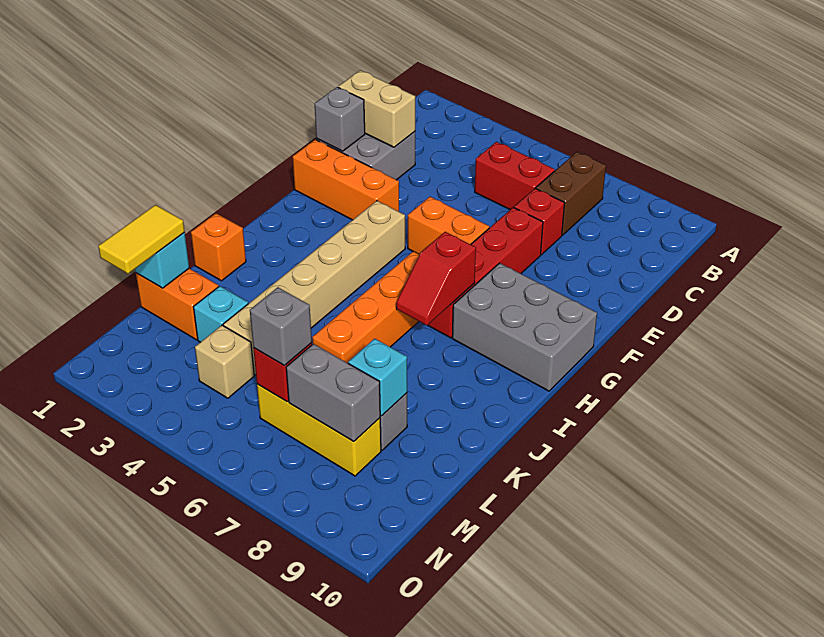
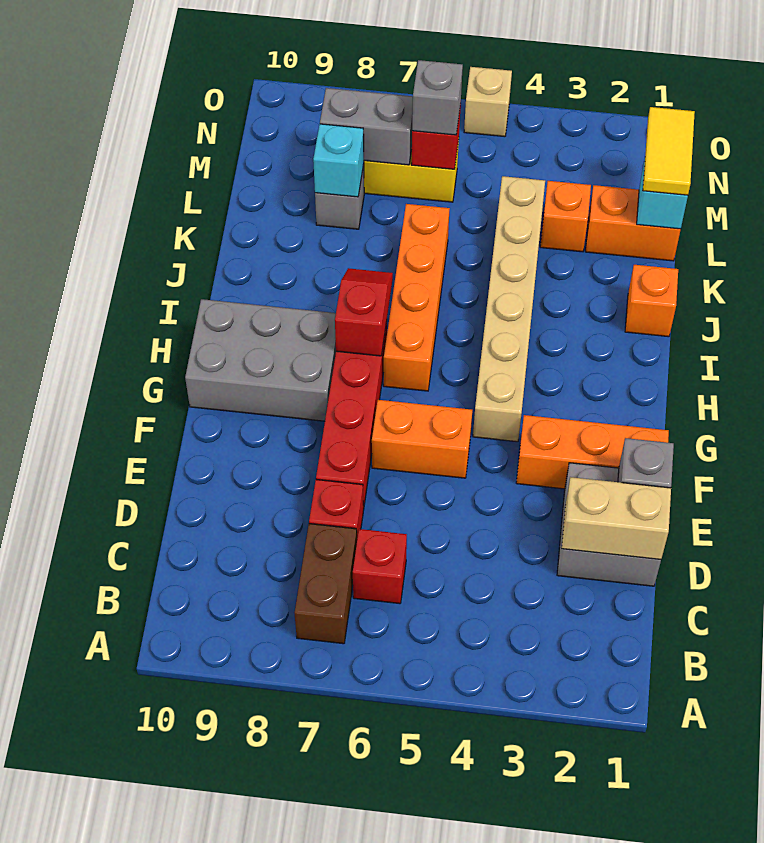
red brick C5:C6 level 1 -> red brick C6 level 1
cyan brick L3 level 1 -> orange brick L3 level 1
tan brick M4 level 1 -> tan brick O5 level 1

